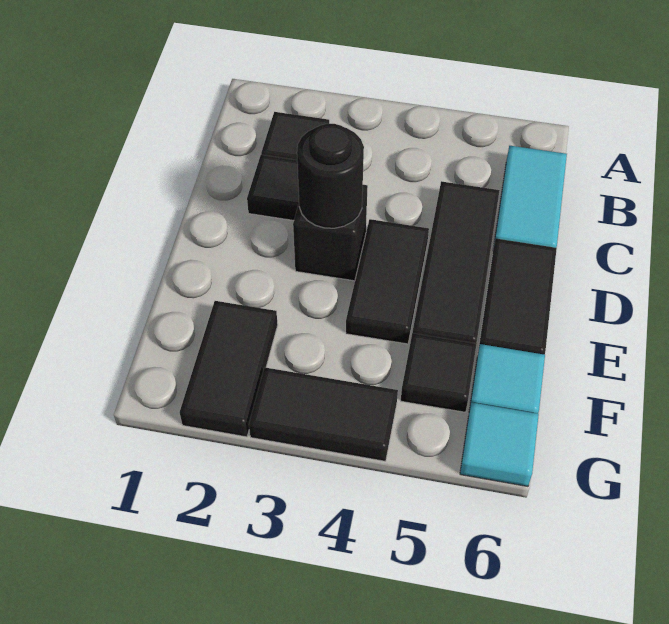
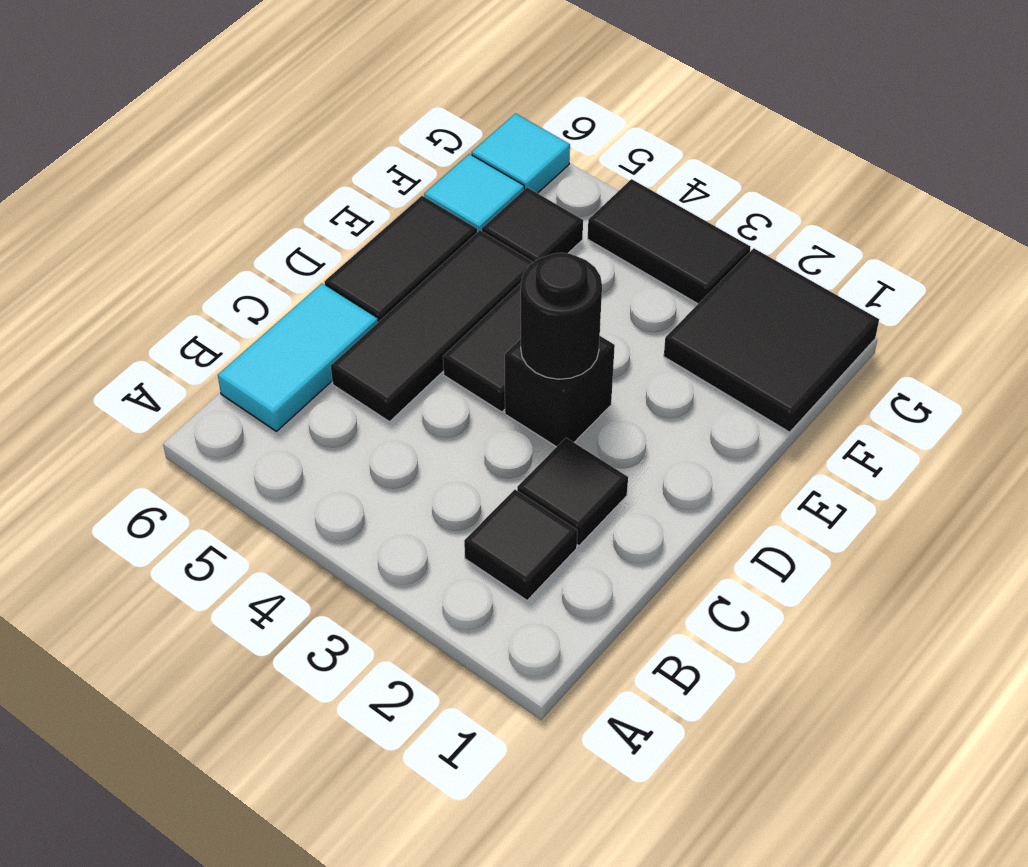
black tile F2:G2 level 1 -> black tile F1:G2 level 1

